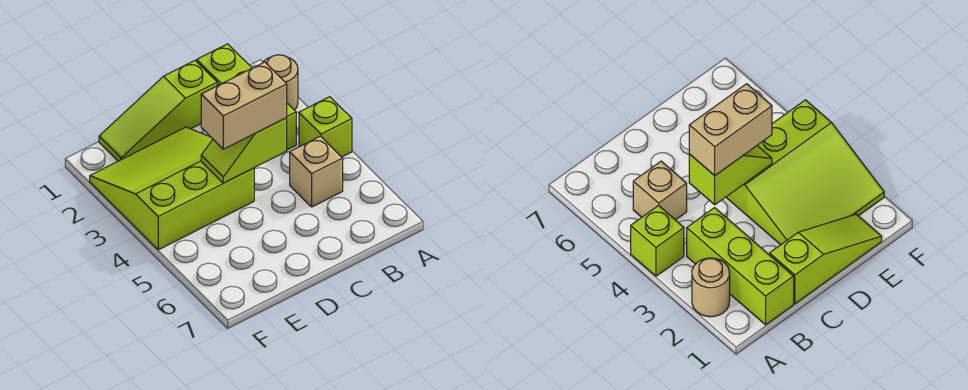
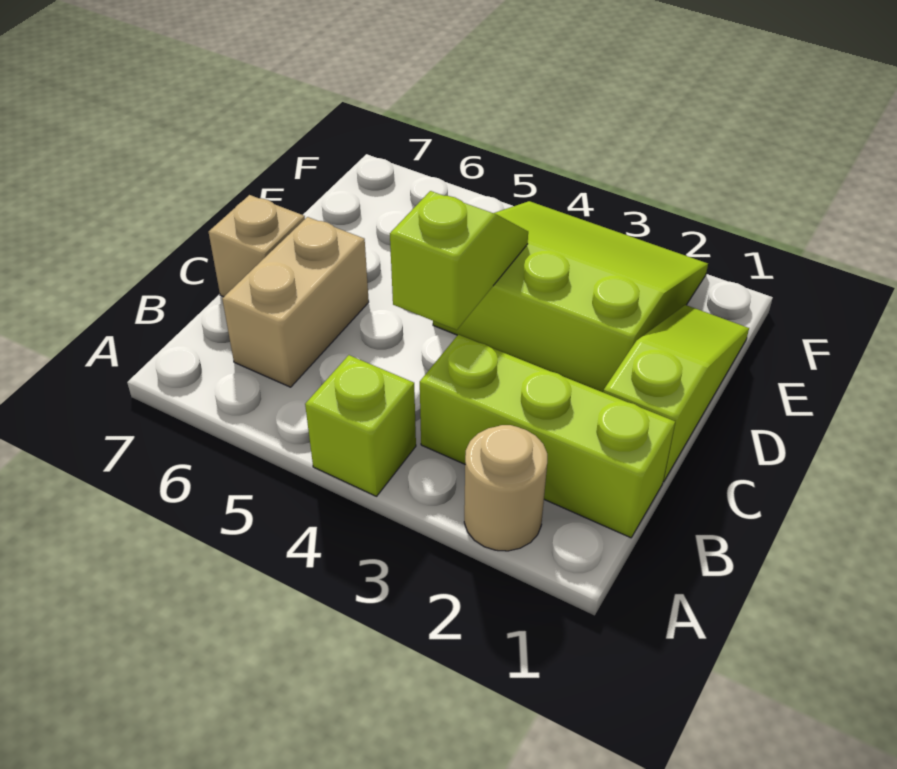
tan brick B5 level 1 -> tan brick C7 level 1
tan brick C4:D4 level 3 -> tan brick B6:C6 level 1
lime slope D2:F4 level 1 top 4 -> lime slope D2:F4 level 1 top D

